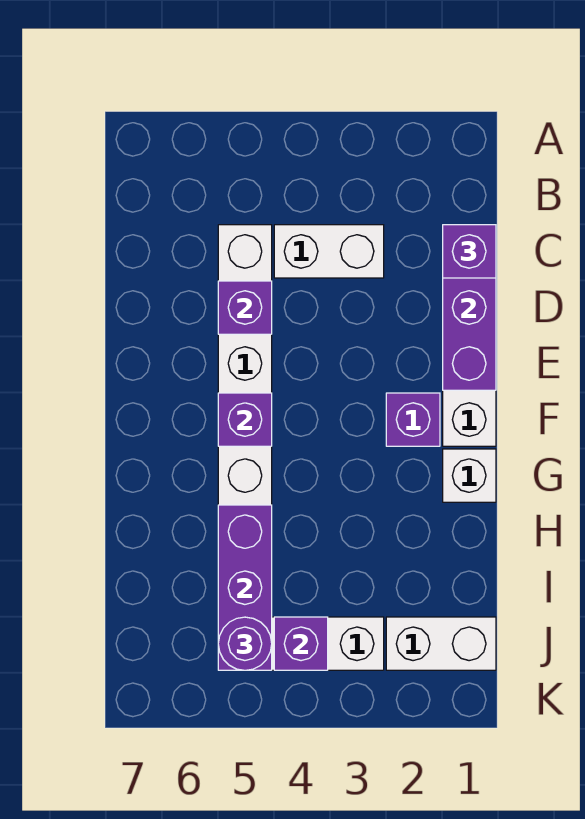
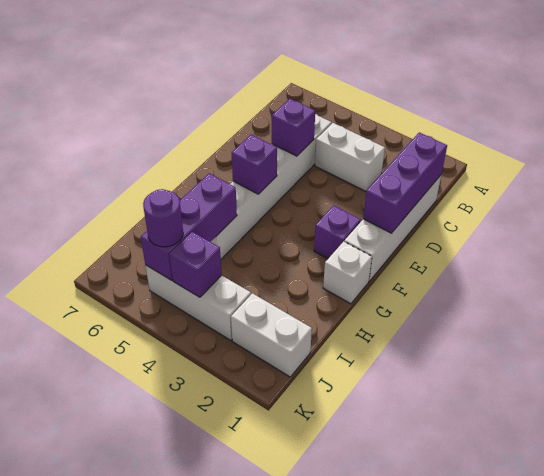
purple brick C1 level 3 -> none

